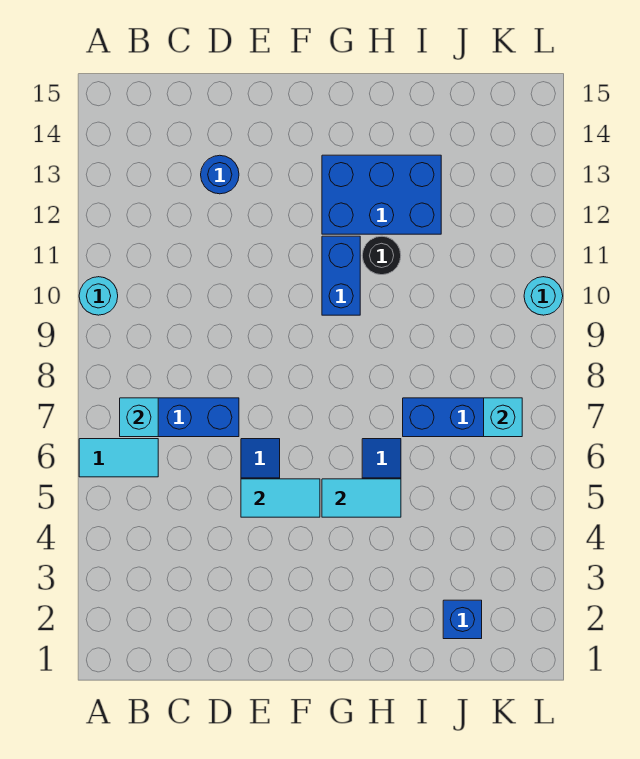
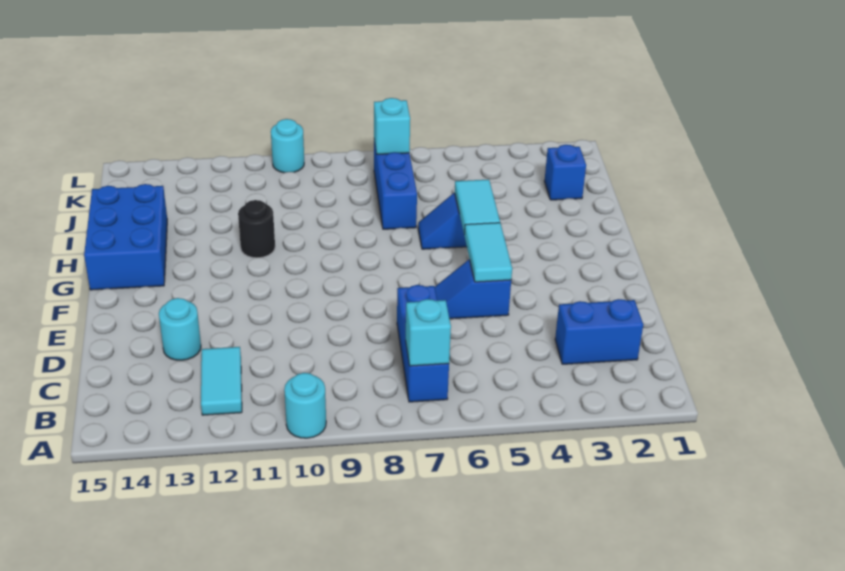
cyan tile A6:B6 level 1 -> cyan tile B12:C12 level 1
blue round brick D13 level 1 -> cyan round brick D13 level 1
blue brick G10:G11 level 1 -> blue brick C2:C3 level 1
blue brick G12:I13 level 1 -> blue brick G14:I15 level 1

